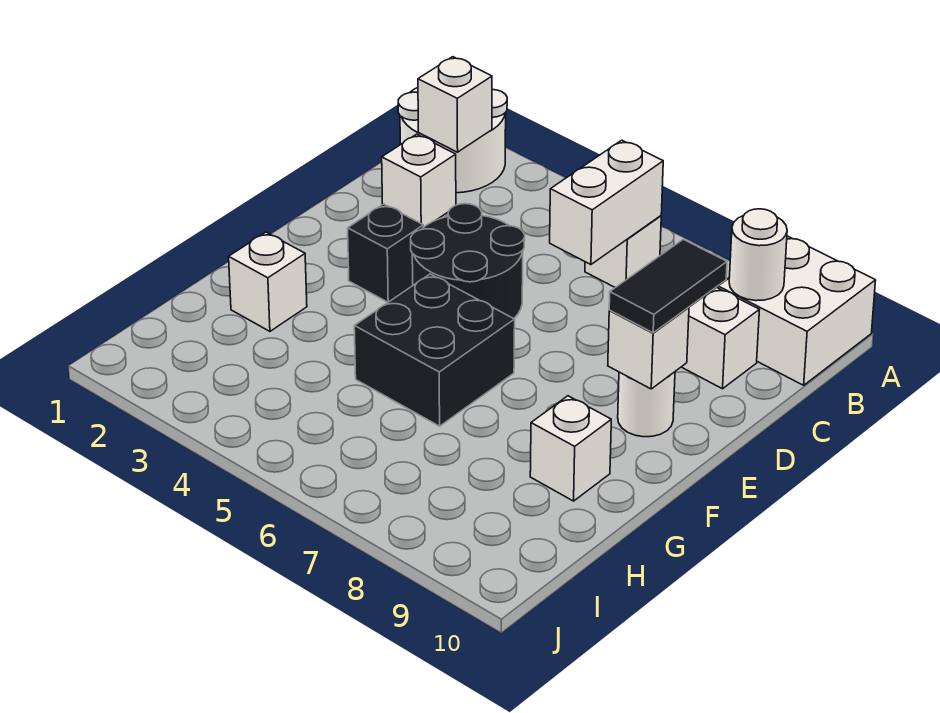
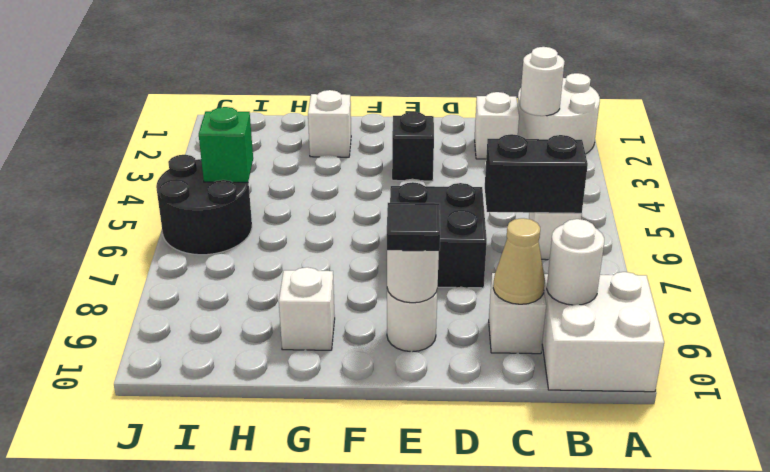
white brick B2 level 2 -> white round brick B2 level 2
white brick B6:C6 level 2 -> black brick B6:C6 level 2
none -> tan cone C9 level 2
black round brick D4:E5 level 1 -> black round brick I5:J6 level 1
black tile D9:E9 level 3 -> black tile E9 level 3
white brick E9 level 2 -> white round brick E9 level 2
black brick F5:G6 level 1 -> black brick D6:E7 level 1
none -> green brick I5 level 2

